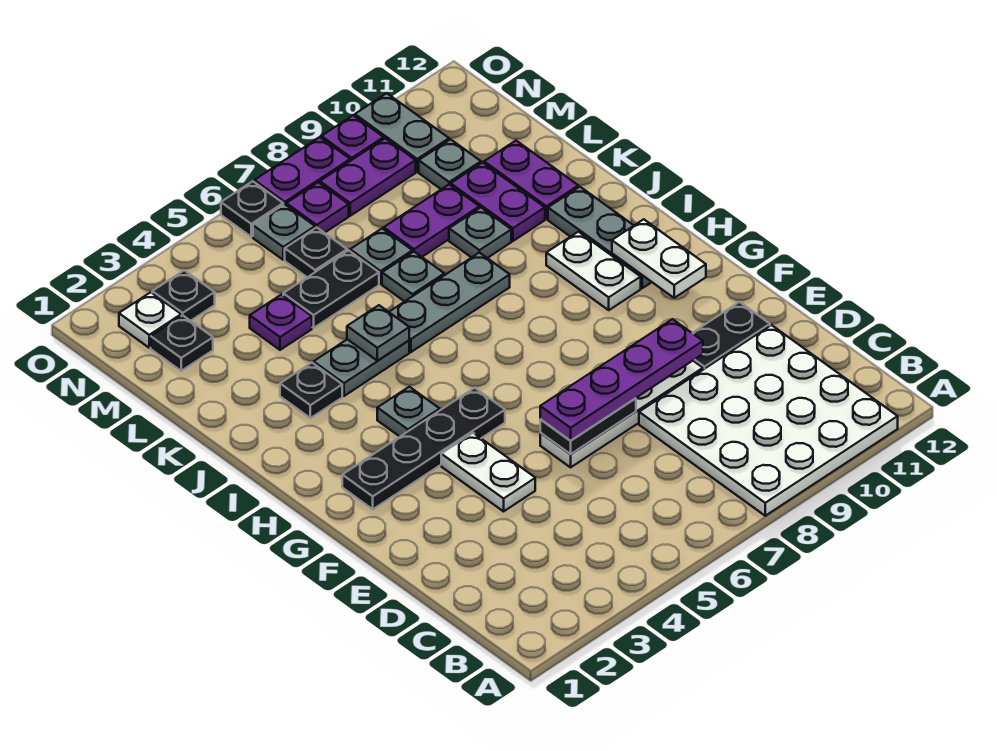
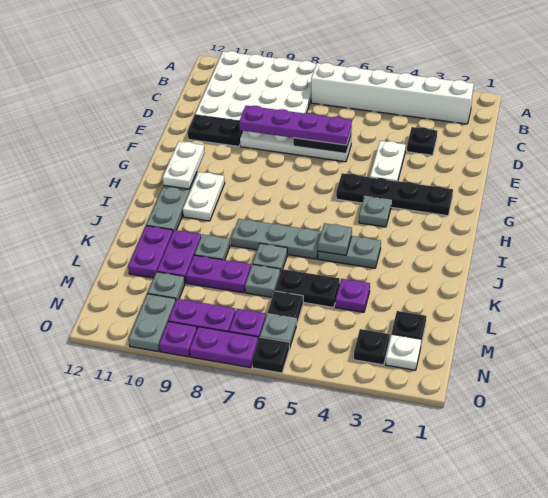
none -> white brick B2:B7 level 1
black plate J3 level 1 -> black plate D3 level 1

